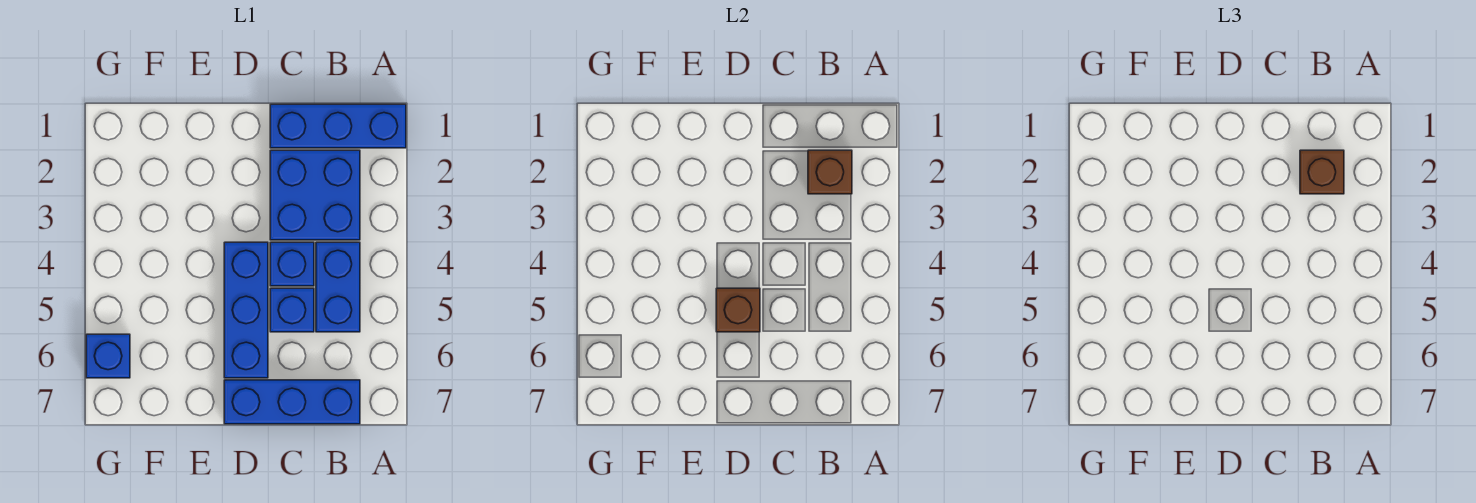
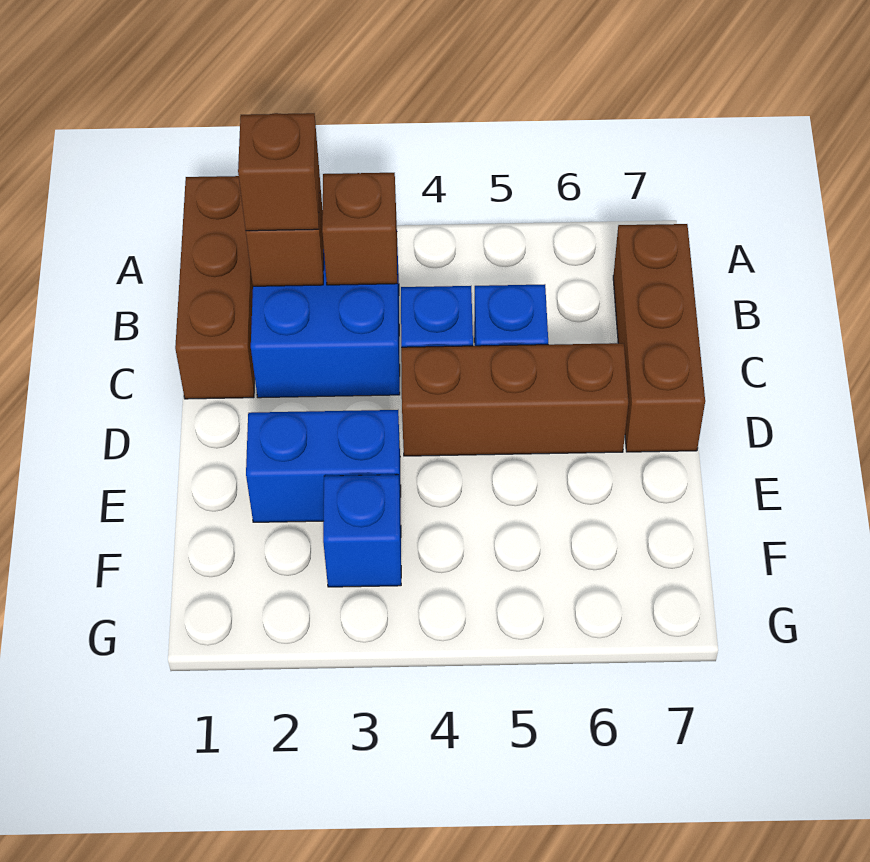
blue brick A1:C1 level 1 -> brown brick A1:C1 level 1
blue brick B4:B5 level 1 -> blue brick E2:E3 level 1
blue brick B7:D7 level 1 -> brown brick B7:D7 level 1
blue brick D4:D6 level 1 -> brown brick D4:D6 level 1
brown brick D5 level 2 -> brown brick B3 level 2
blue brick G6 level 1 -> blue brick F3 level 1

